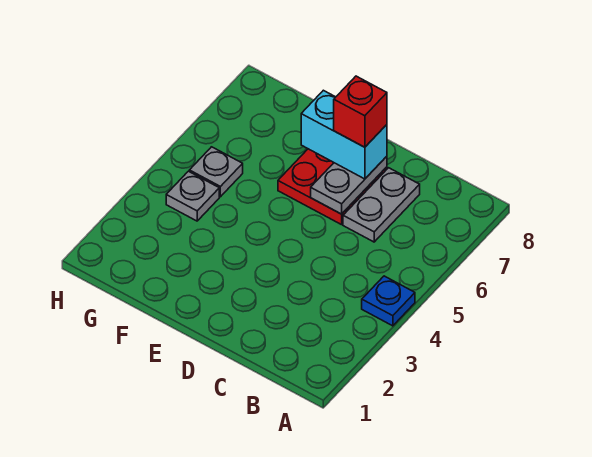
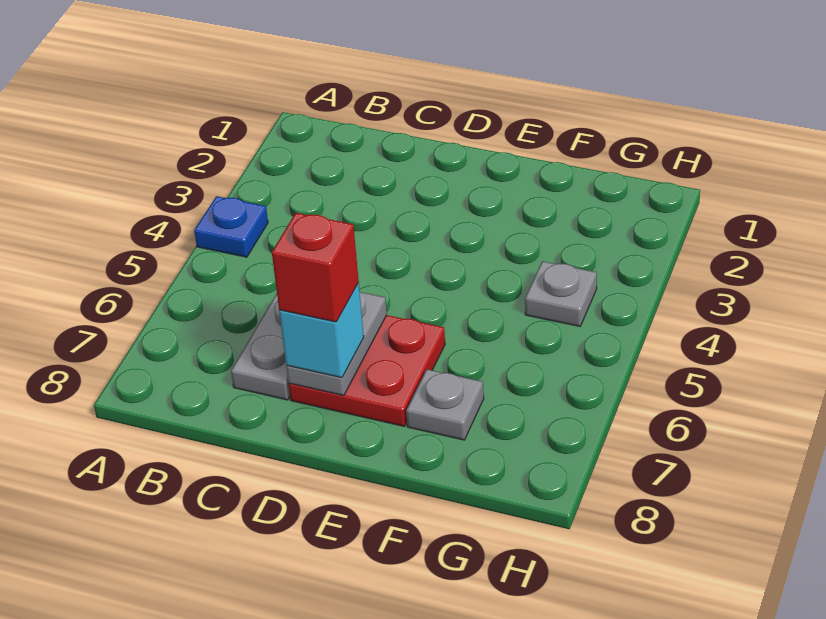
cyan brick D7:E7 level 3 -> cyan brick D7 level 3
grey plate G5 level 1 -> grey plate F7 level 1

